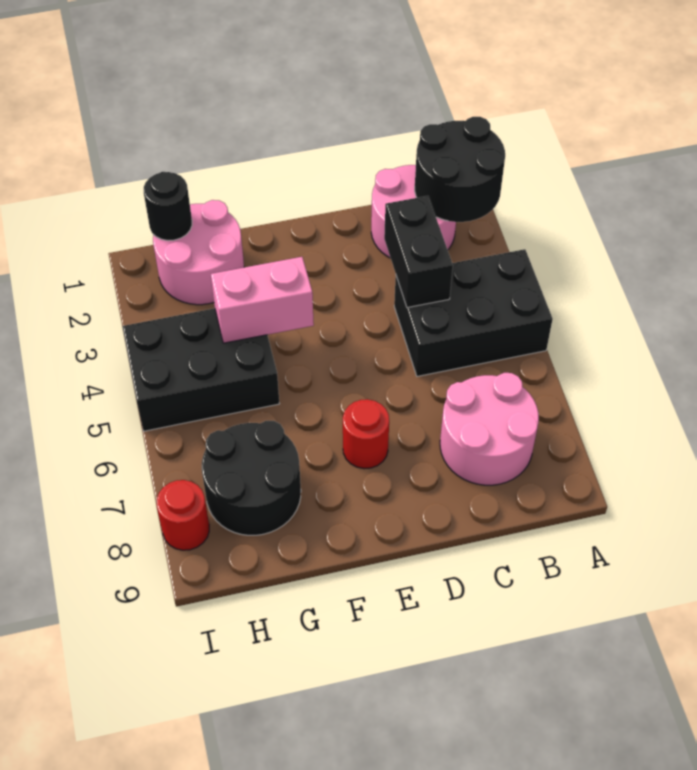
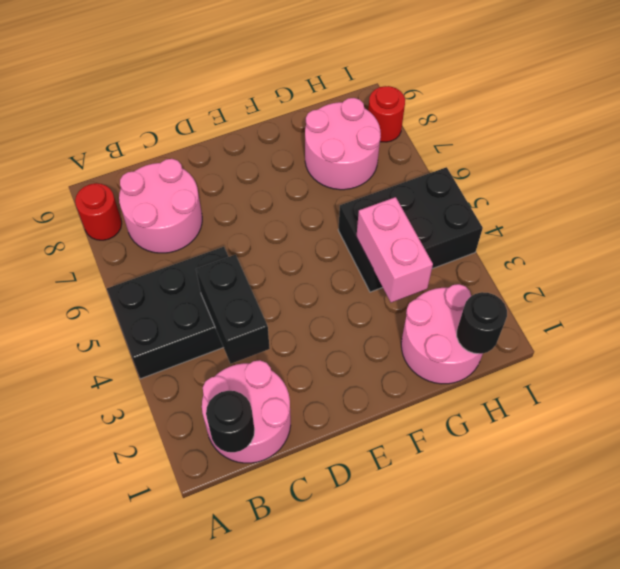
black round brick A1:B2 level 2 -> black round brick B1 level 2
red round brick E7 level 1 -> red round brick A8 level 1
pink brick F4:G4 level 2 -> pink brick G3:G4 level 2
black round brick G7:H8 level 1 -> pink round brick G7:H8 level 1

